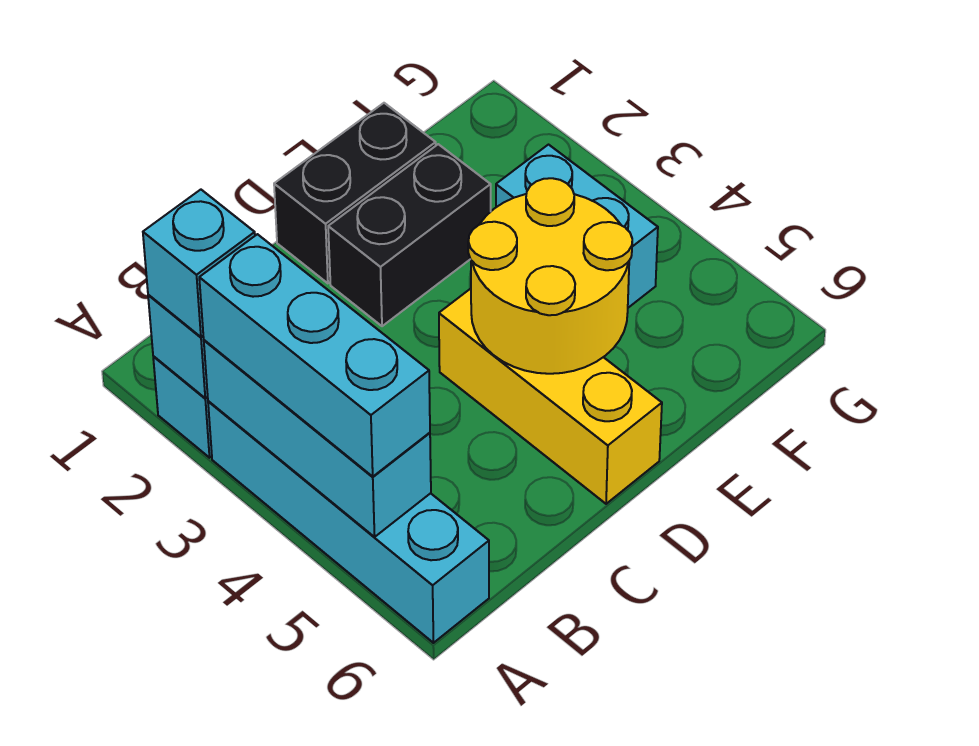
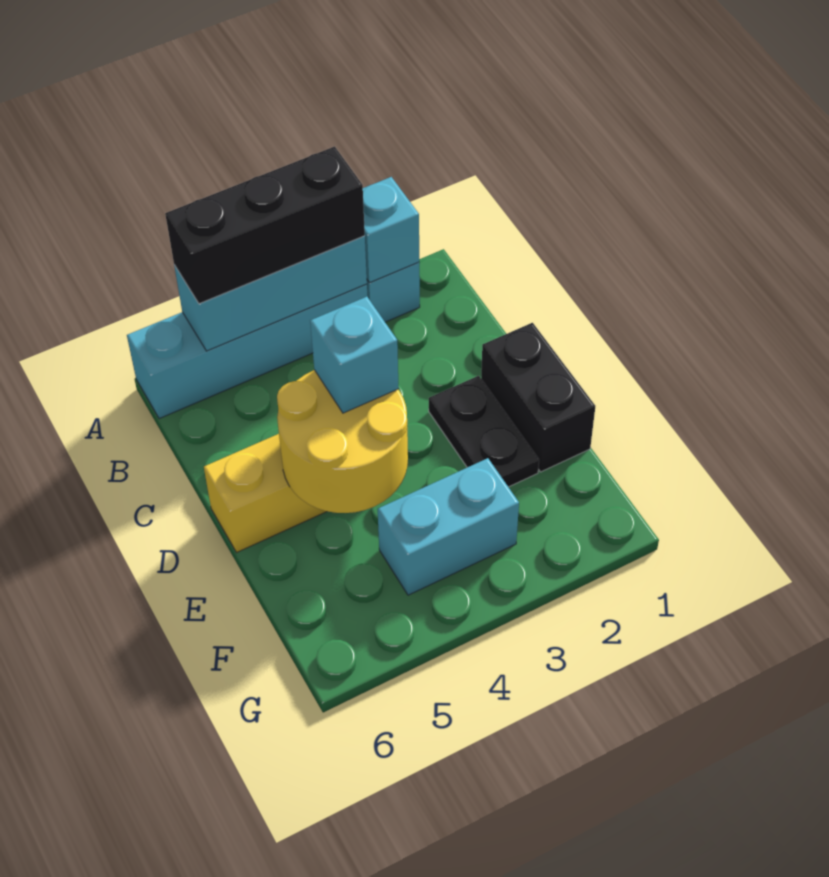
cyan brick A2 level 3 -> cyan brick D4 level 3
cyan brick A3:A5 level 3 -> black brick A3:A5 level 3
black brick D2:E2 level 1 -> black plate D2:E2 level 1

